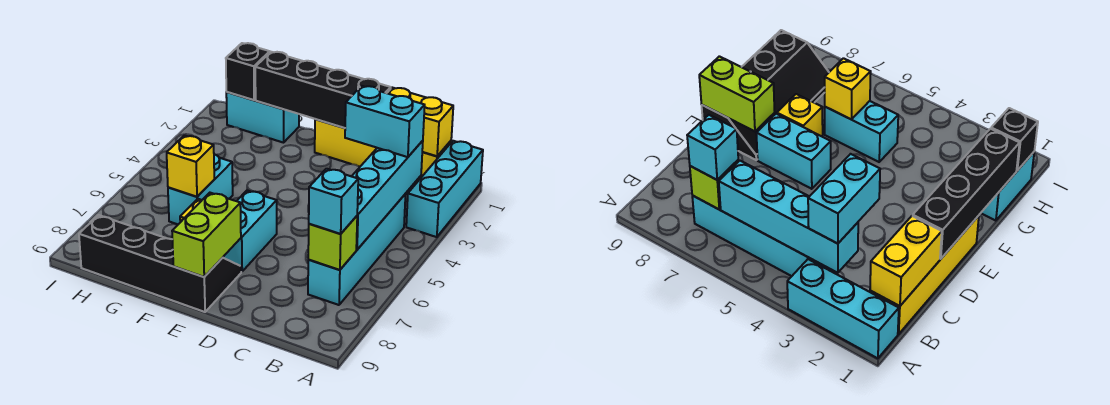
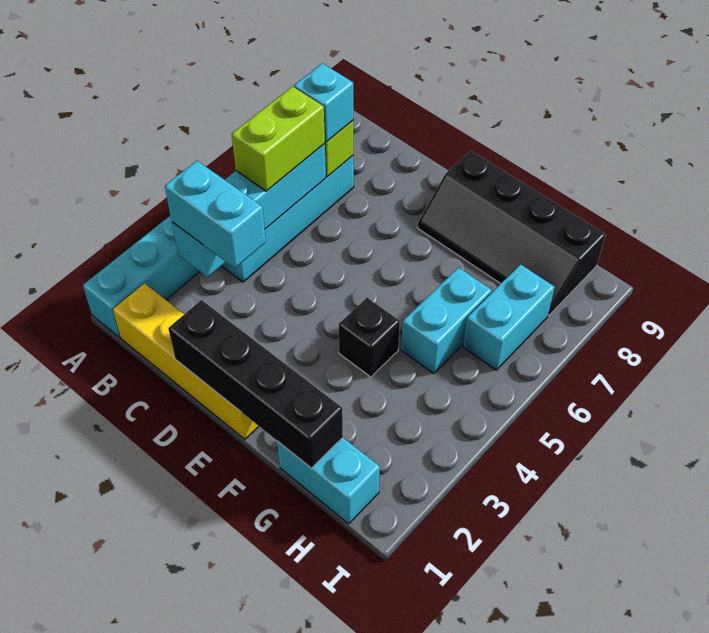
yellow brick B1:C1 level 2 -> none
cyan brick E6:E7 level 1 -> cyan brick H6:H7 level 1
lime brick E8:E9 level 2 -> lime brick B5:B6 level 3
yellow brick F7 level 1 -> none
yellow brick G6 level 2 -> none
black brick H1 level 2 -> black brick F4 level 1

